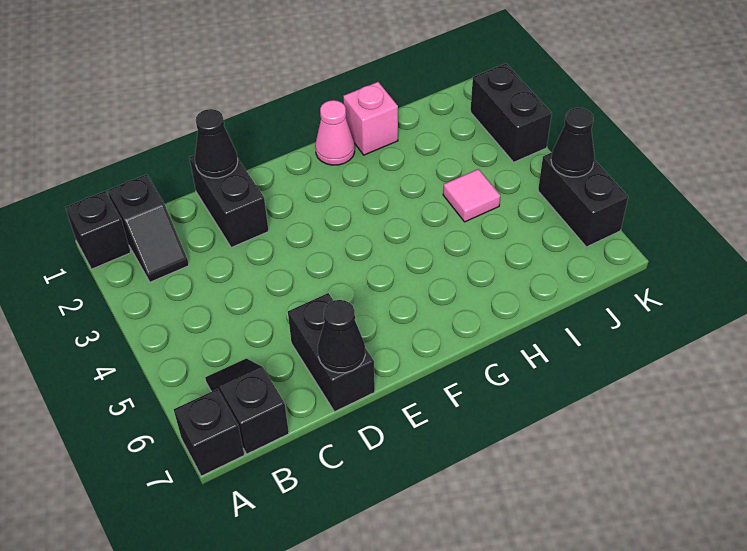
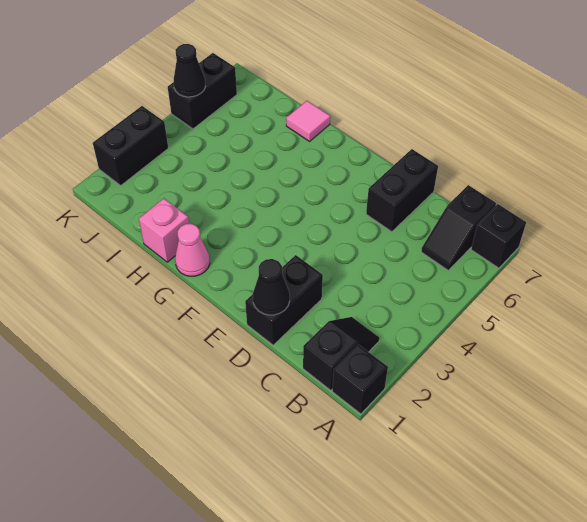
black cone D7 level 2 -> none
pink tile I4 level 1 -> pink tile H7 level 1

